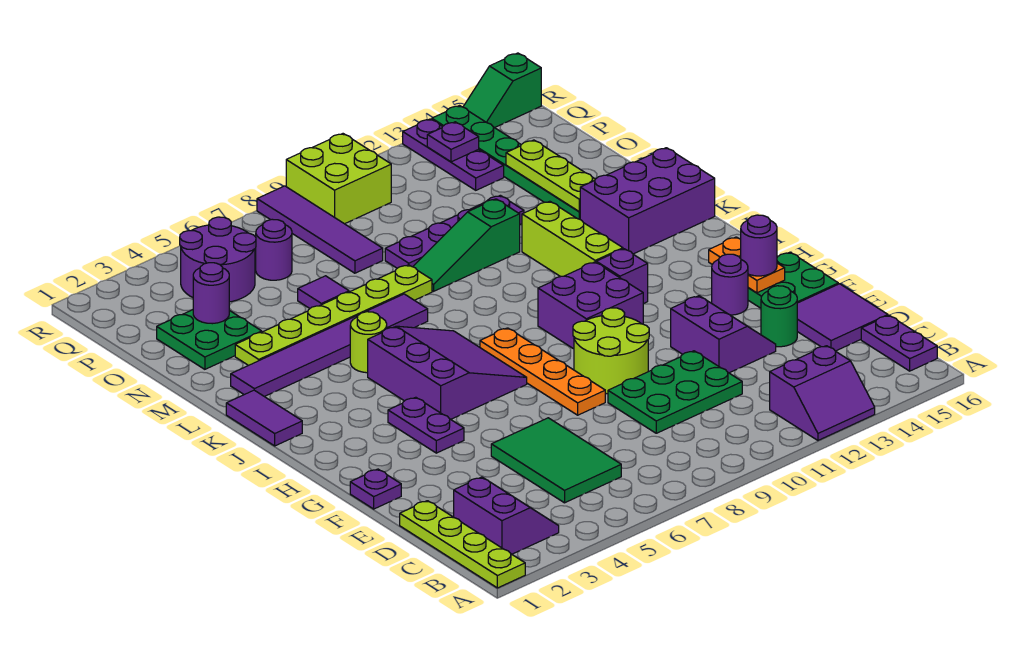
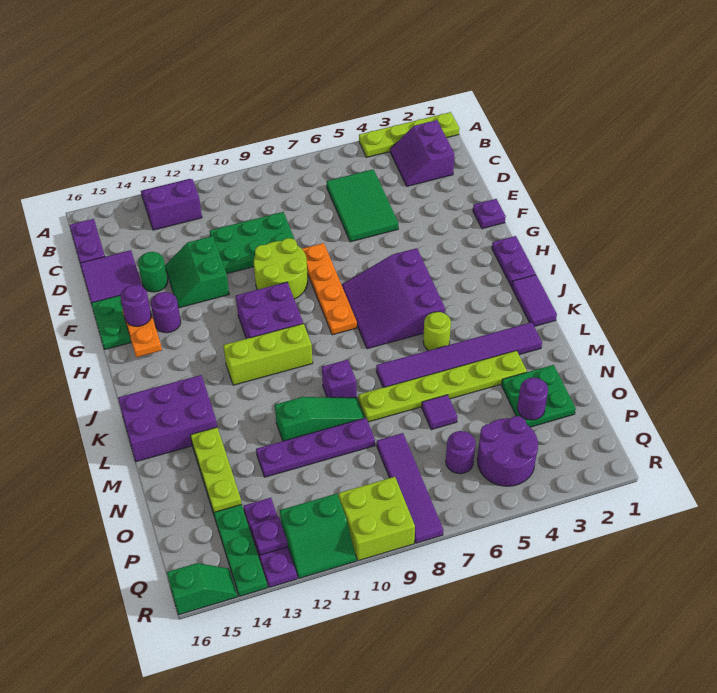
lime plate A1:D1 level 1 -> lime plate A1:A4 level 1
purple slope E12:F13 level 1 top 12 -> green slope E12:F13 level 1 top 12
purple plate G4:H4 level 1 -> purple plate H1:I1 level 1
purple brick I12 level 1 -> purple brick L9 level 1
lime brick J12:L12 level 1 -> lime brick J10:J12 level 1
none -> green slope Q11:R12 level 1 top Q

